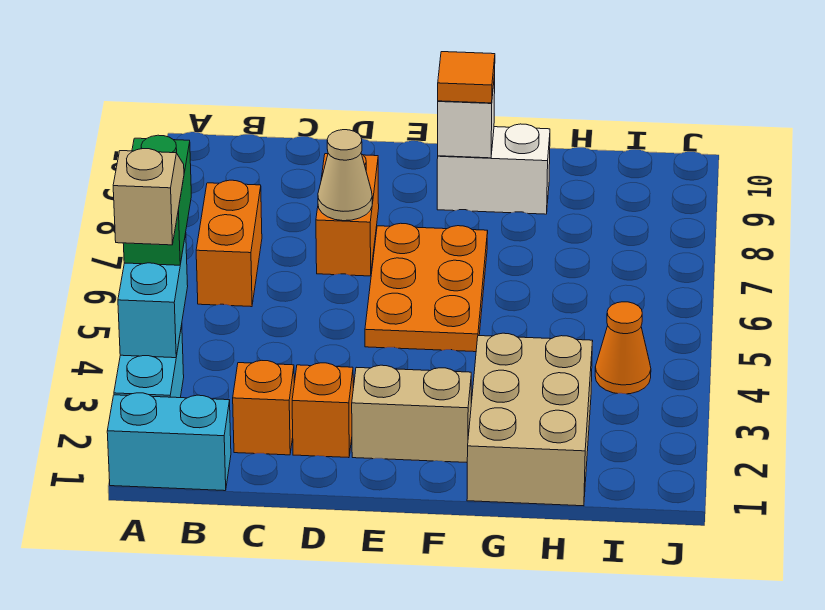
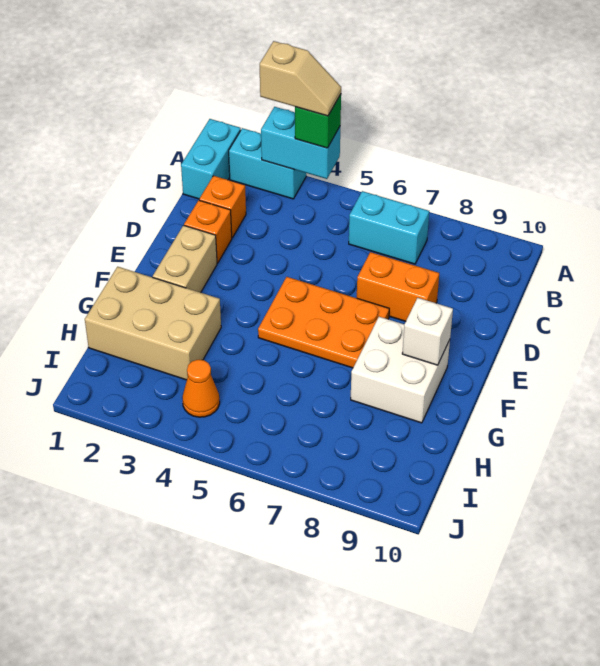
green brick A4:A5 level 3 -> green brick A4 level 3
orange brick B6:B7 level 1 -> cyan brick B6:B7 level 1
tan cone D7 level 2 -> none
white brick F9:G9 level 1 -> white brick F8:G9 level 1
orange tile F9 level 3 -> none

